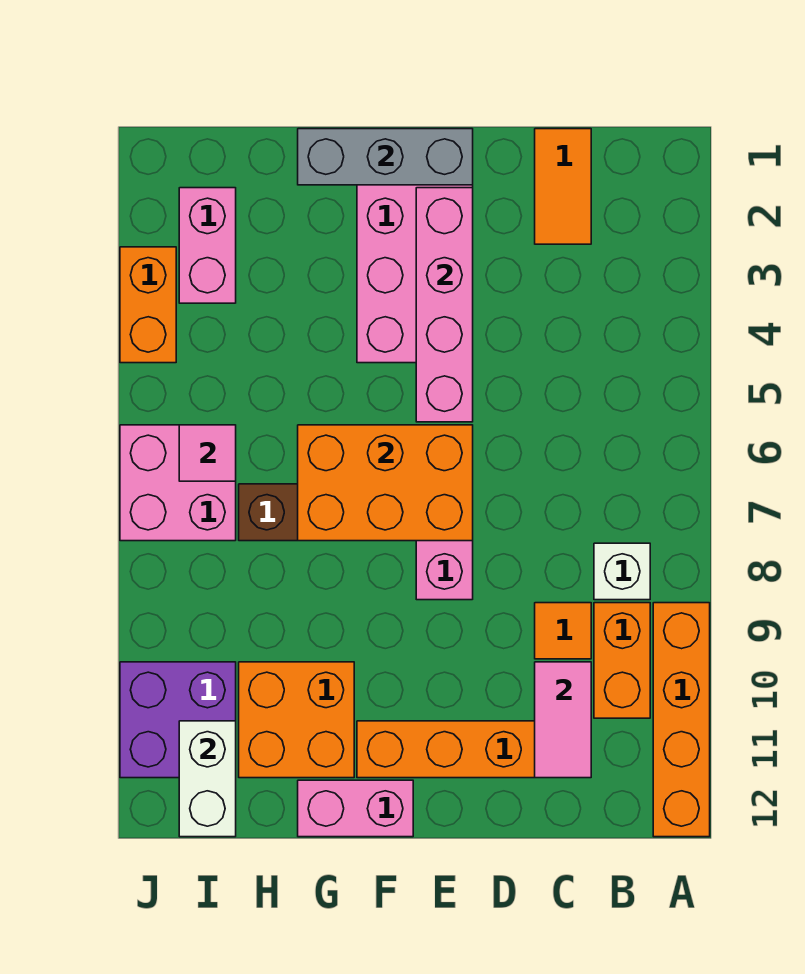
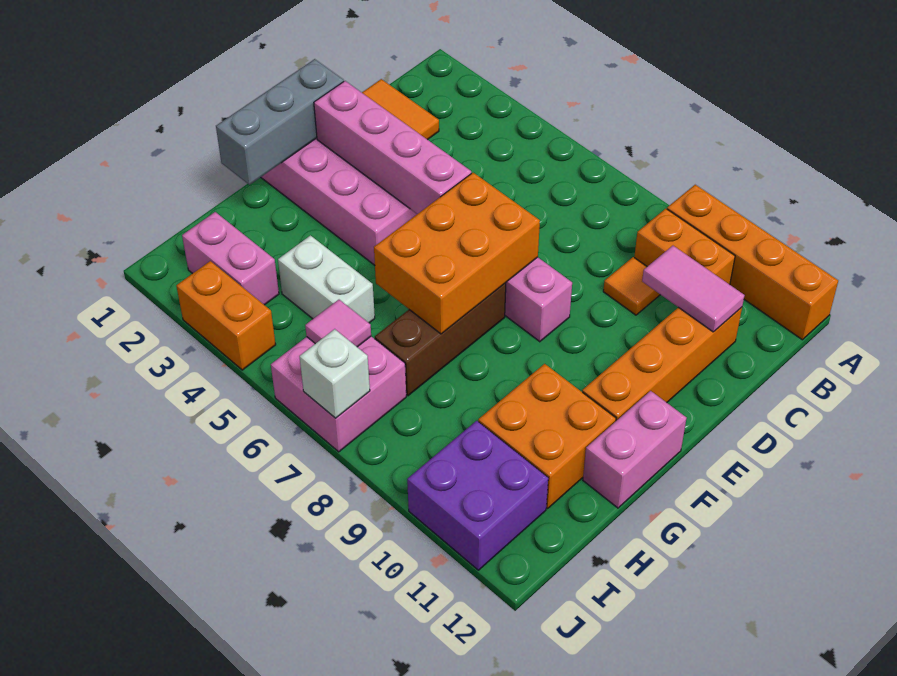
white brick B8 level 1 -> white brick J7 level 2
white brick I11:I12 level 2 -> white brick H4:H5 level 1

